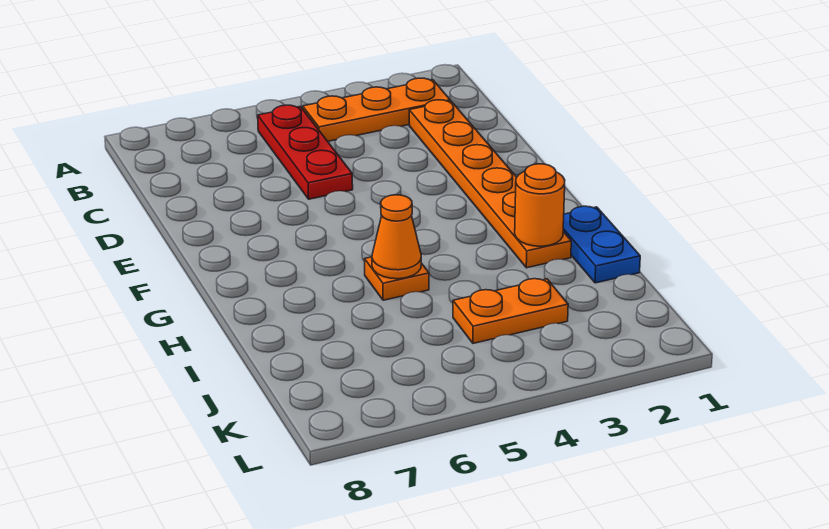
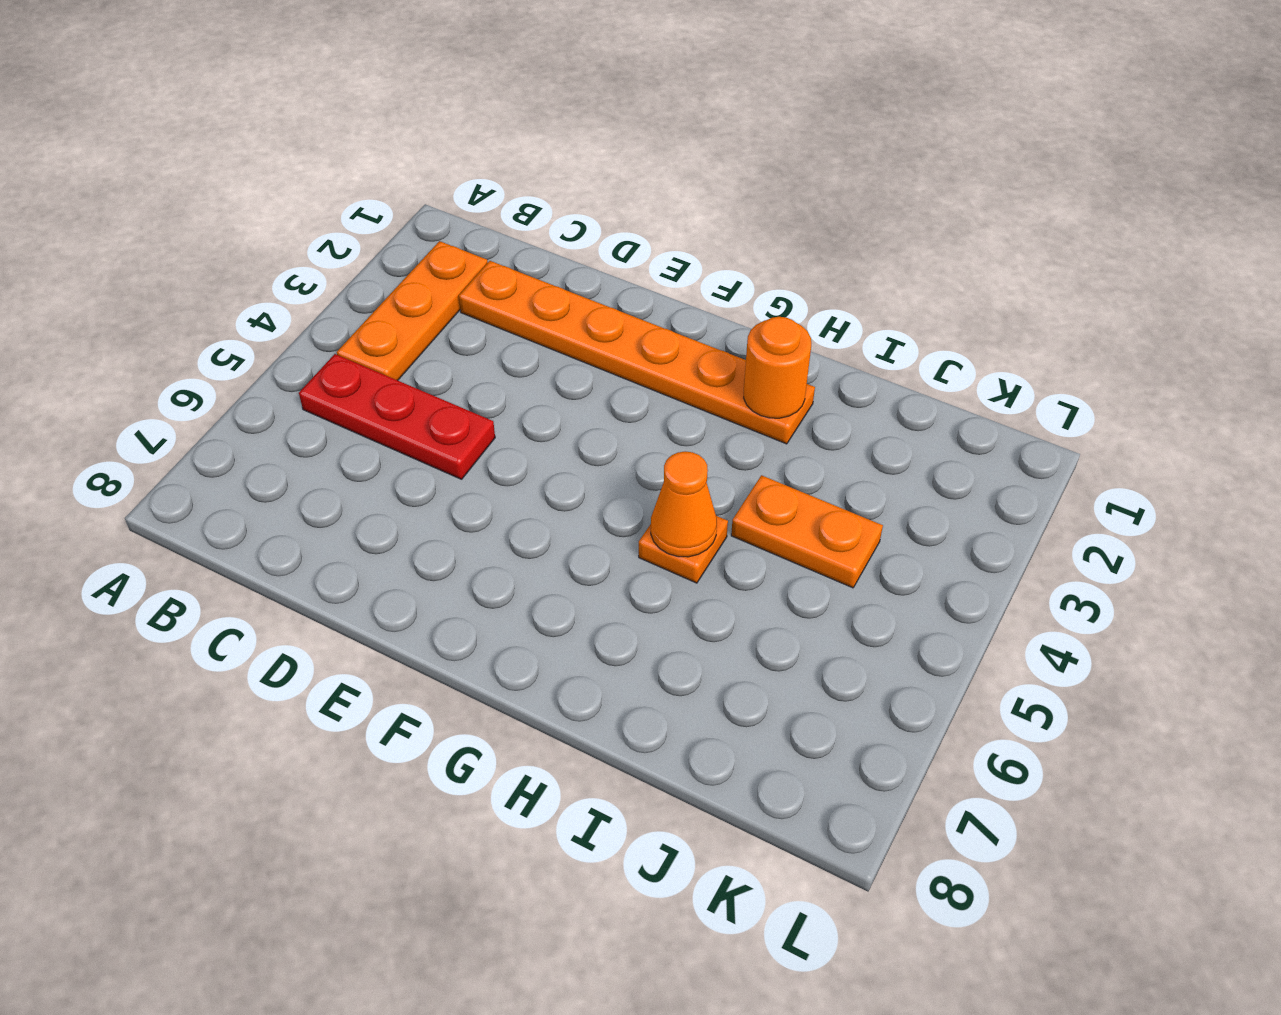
blue plate H1:I1 level 1 -> none
orange plate J3:J4 level 1 -> orange plate I4:J4 level 1

